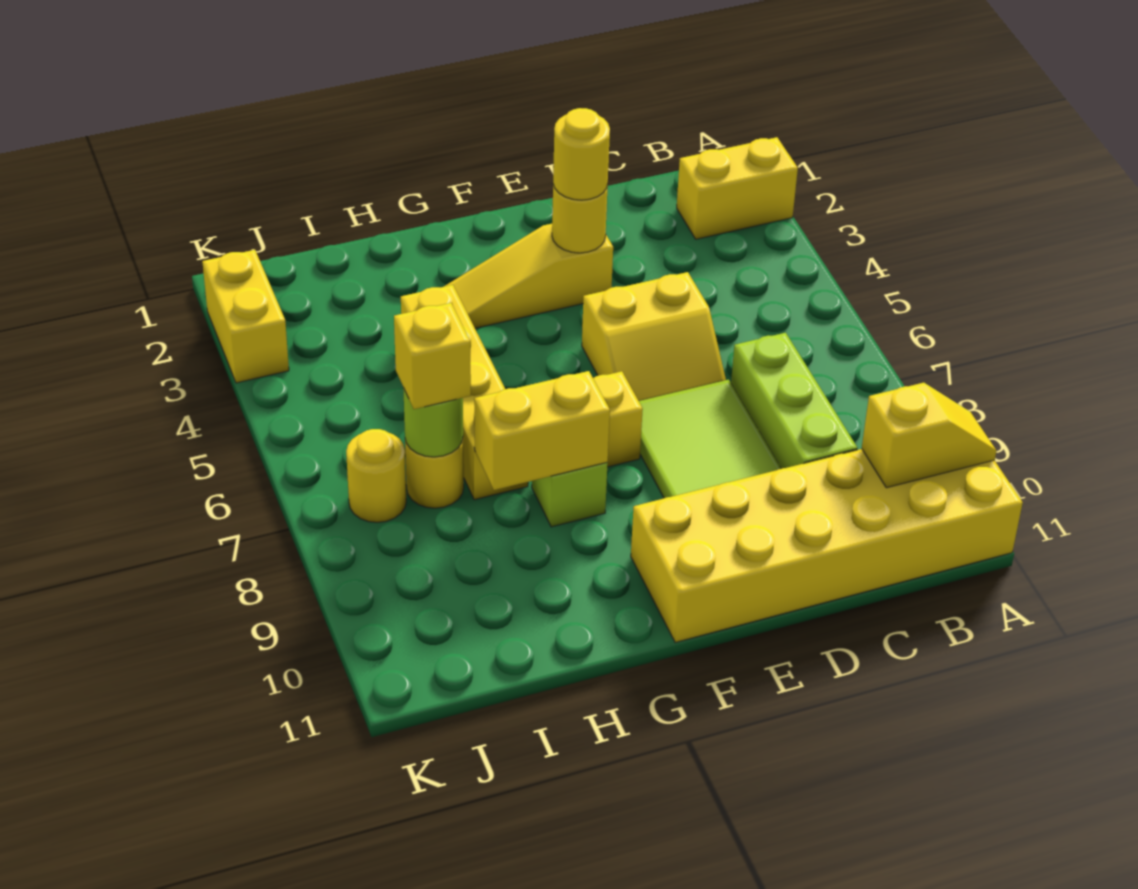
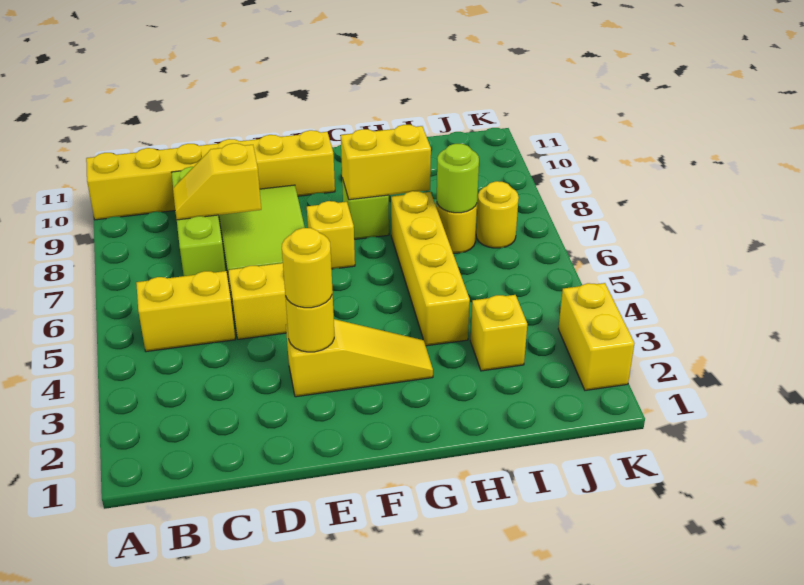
yellow brick A2:B2 level 1 -> yellow brick B5:C5 level 1
yellow brick A10:F11 level 1 -> yellow brick A10:F10 level 1
yellow slope A10:B10 level 2 top B -> yellow slope C8:D8 level 2 top D
yellow brick I7 level 3 -> yellow brick I3 level 1

